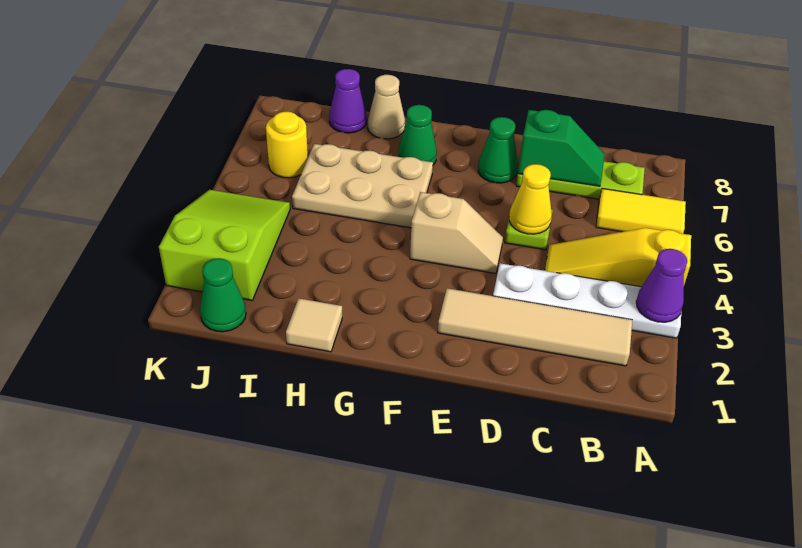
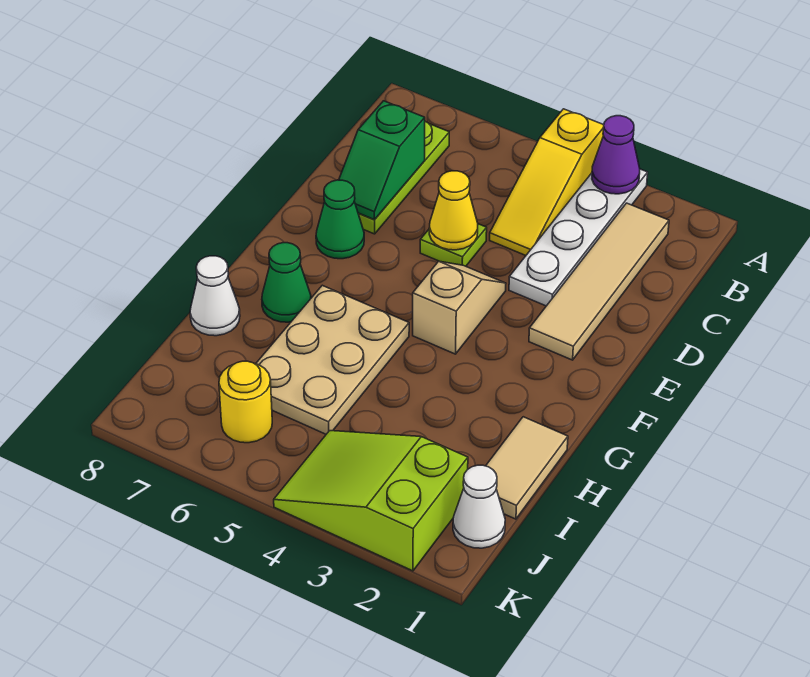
yellow tile A6:B6 level 1 -> none
green slope C7:D7 level 2 top D -> green slope C7:D7 level 2 top C
tan tile H1 level 1 -> tan tile H1:I1 level 1
tan cone H8 level 1 -> white cone H8 level 1
purple cone I8 level 1 -> none
green cone J1 level 1 -> white cone J1 level 1

